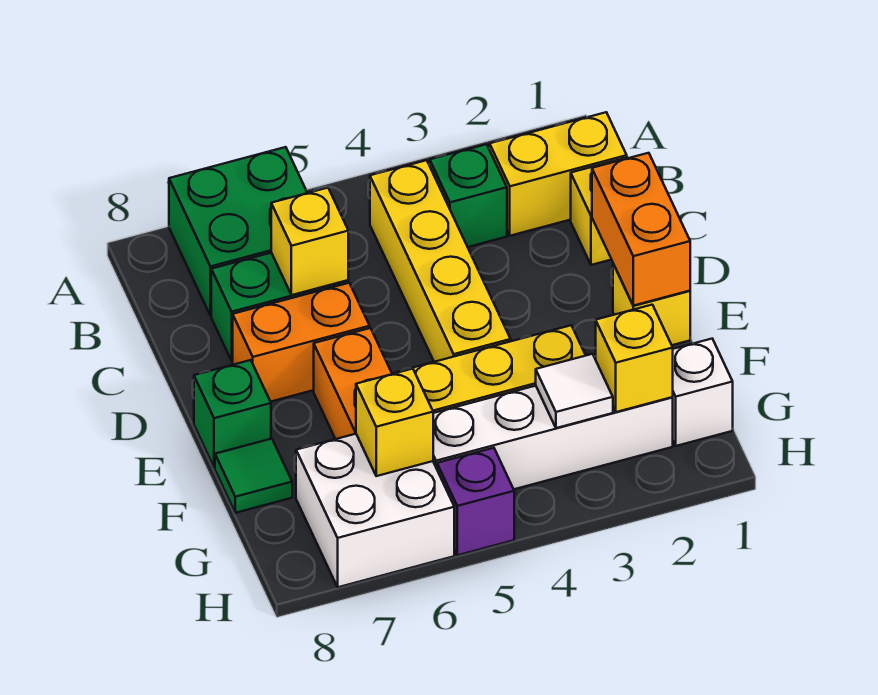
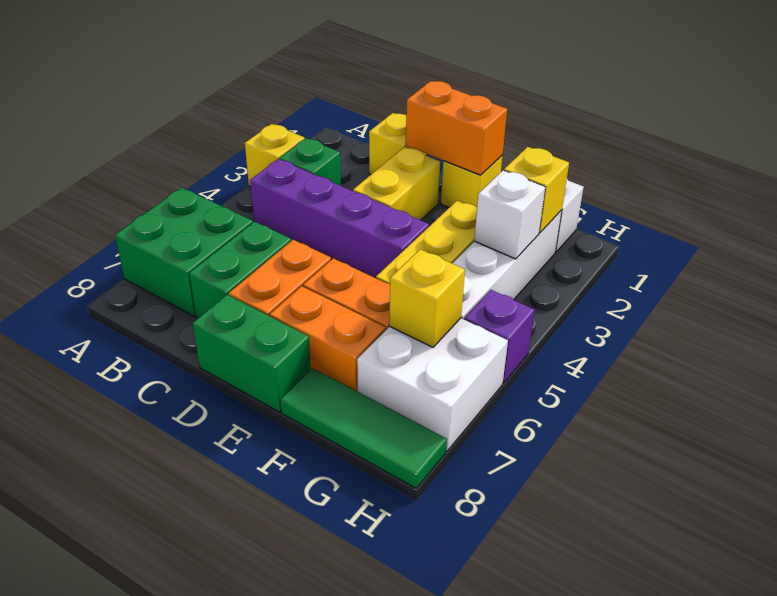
yellow brick B1:B2 level 1 -> yellow brick D2:D3 level 1
yellow brick B4:E4 level 1 -> purple brick B4:E4 level 1
yellow brick C6 level 2 -> yellow brick A3 level 1
none -> orange brick E7:F7 level 1
green brick E8 level 1 -> green brick D8:E8 level 1
green tile F8 level 1 -> green tile F8:H8 level 1
white tile G3 level 2 -> white brick G3 level 2

